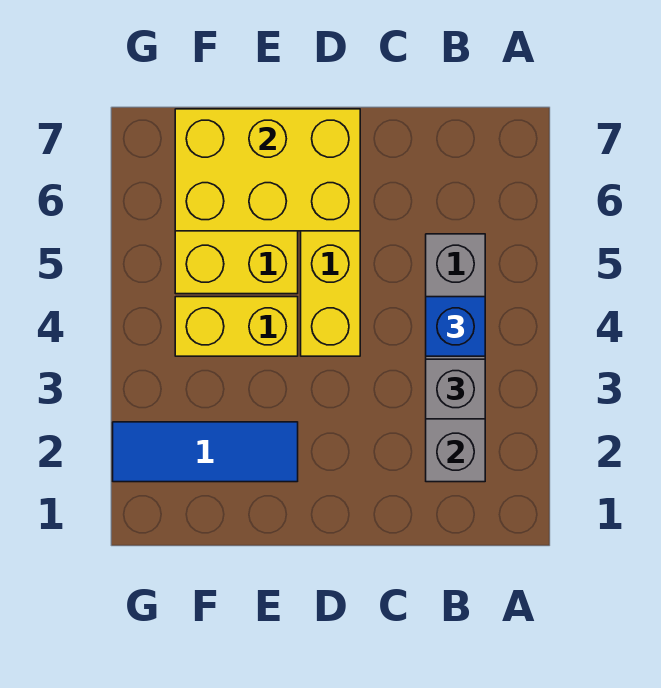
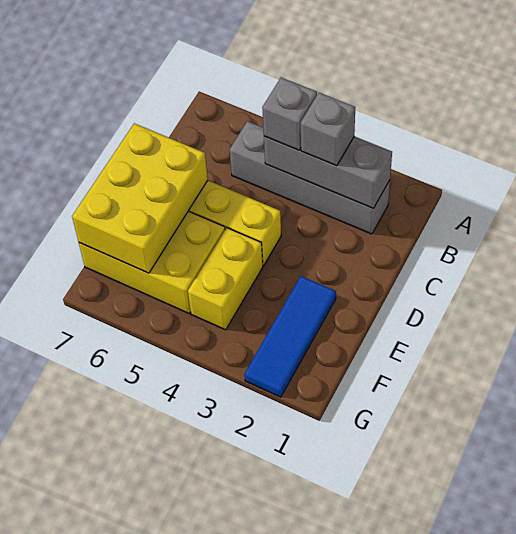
blue brick B4 level 3 -> grey brick B4 level 3

